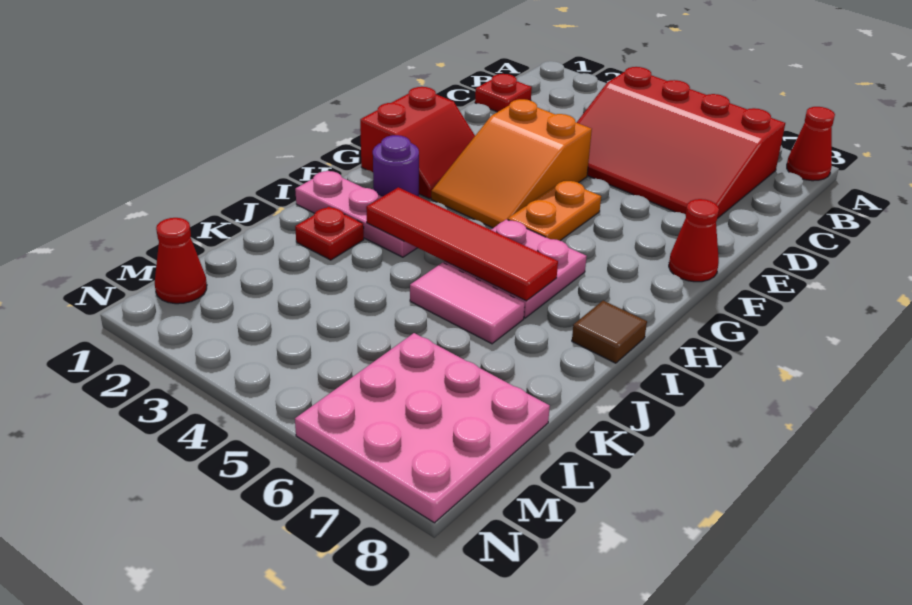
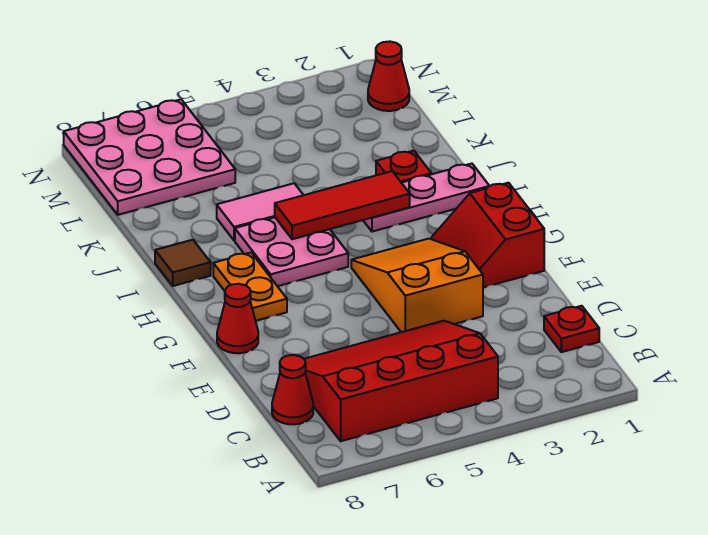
red cone A8 level 1 -> red cone C8 level 1
orange plate F5:G5 level 1 -> orange plate G7:H7 level 1
purple round brick H2 level 1 -> none
red tile I3:I6 level 2 -> red tile I3:I5 level 2

